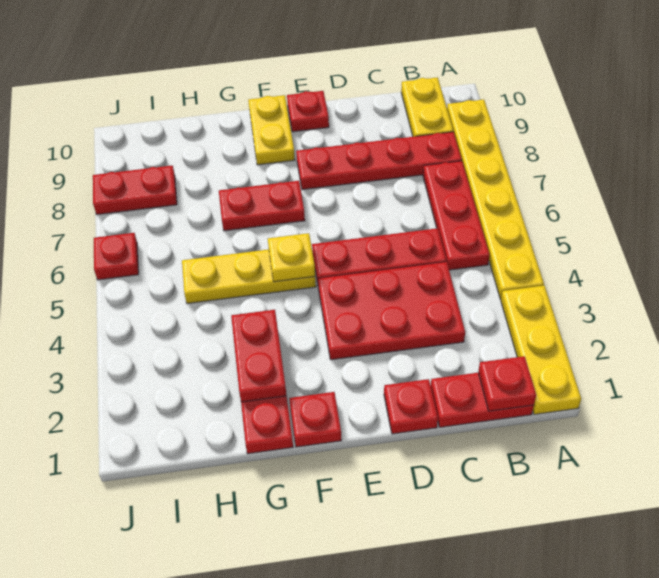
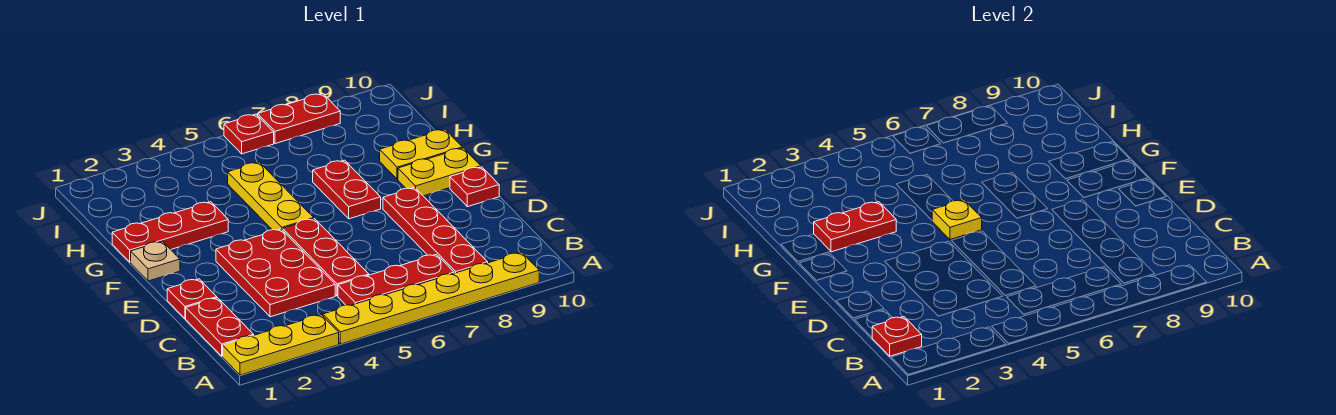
yellow plate B9:B10 level 1 -> yellow plate G9:G10 level 1
red plate F1 level 1 -> tan plate F1 level 1
red plate I8:J8 level 1 -> red plate J7:J8 level 1

